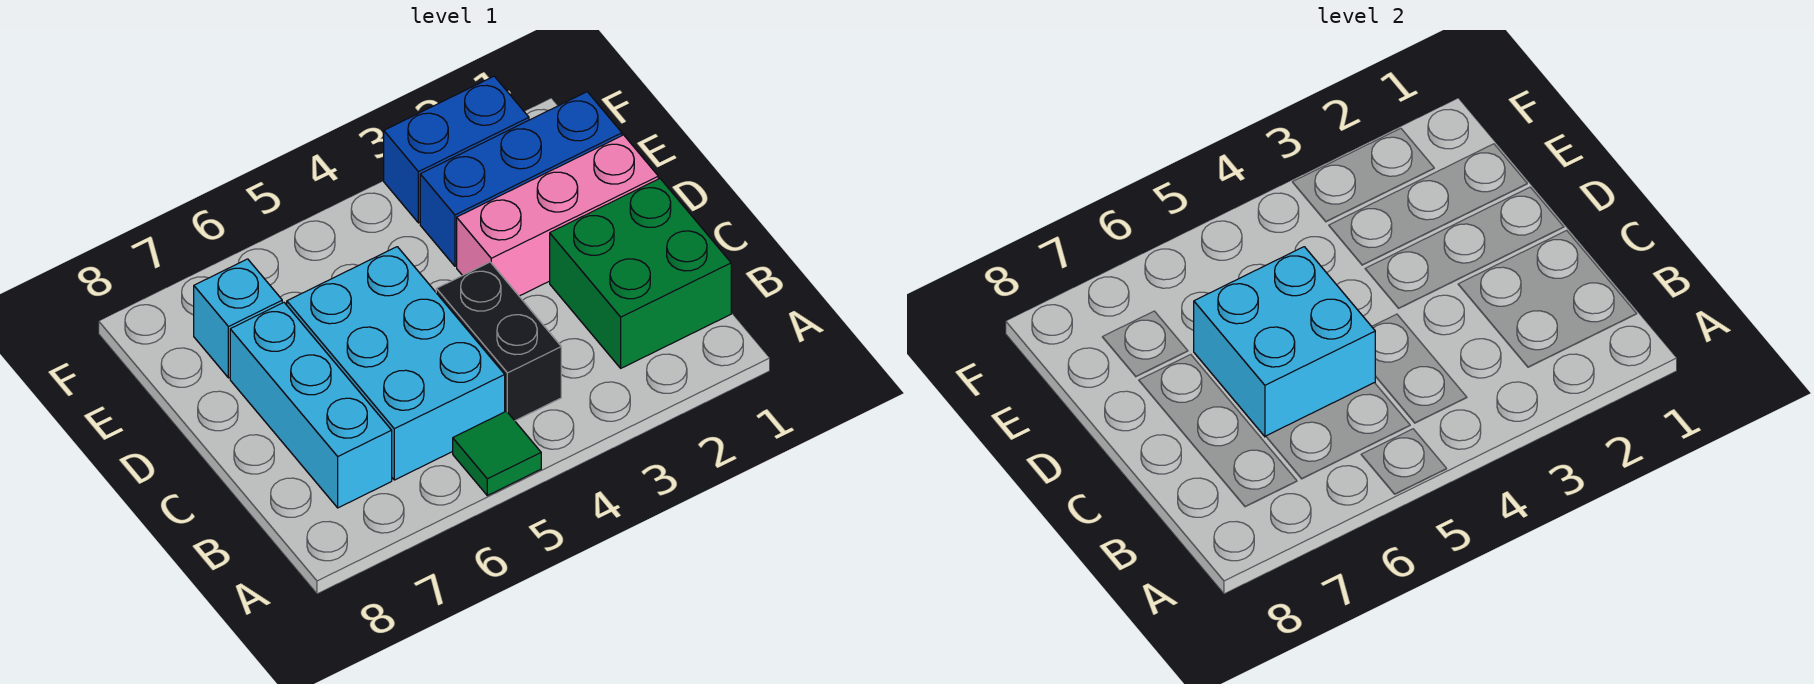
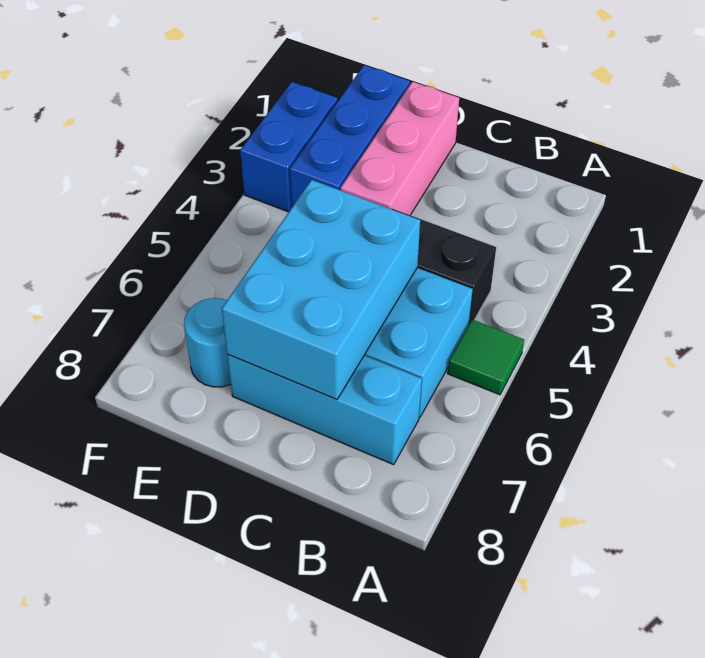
green brick B1:C2 level 1 -> none
cyan brick C5:D6 level 2 -> cyan brick C5:D7 level 2
cyan brick E7 level 1 -> cyan round brick E7 level 1

